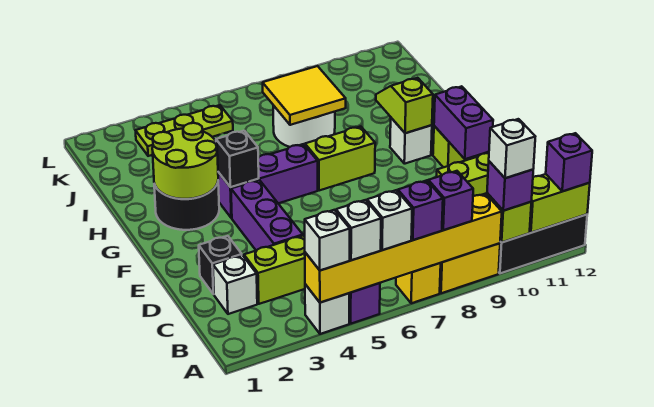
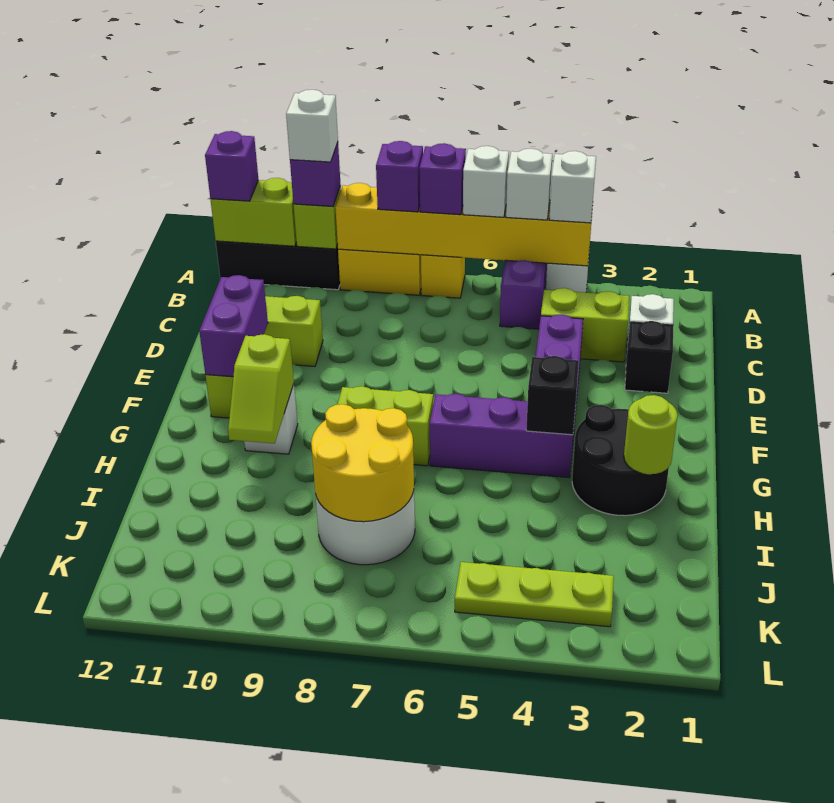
lime round brick G2:H3 level 2 -> lime round brick H2 level 2
yellow tile I7:J8 level 2 -> yellow round brick I7:J8 level 2

